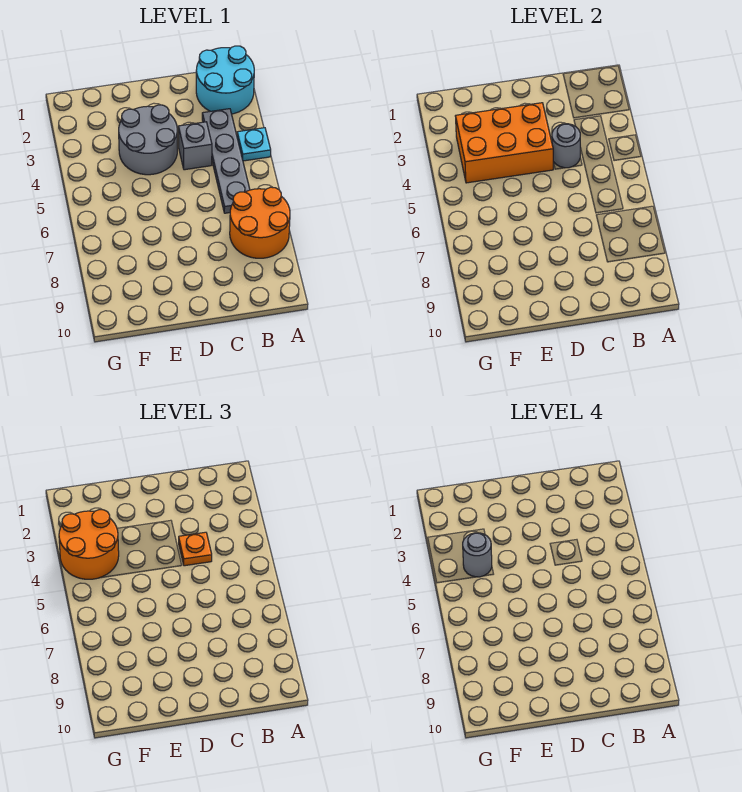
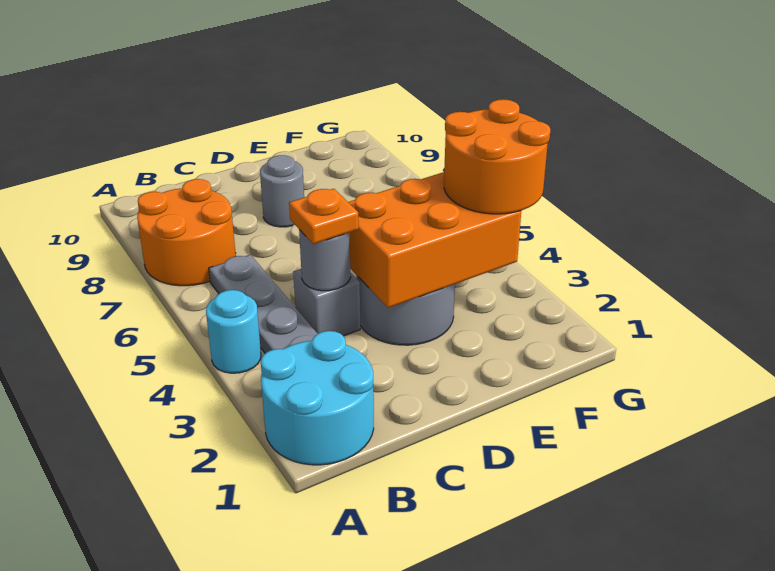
cyan plate A4 level 1 -> cyan round brick A4 level 1
grey round brick F4 level 4 -> grey round brick D8 level 1

